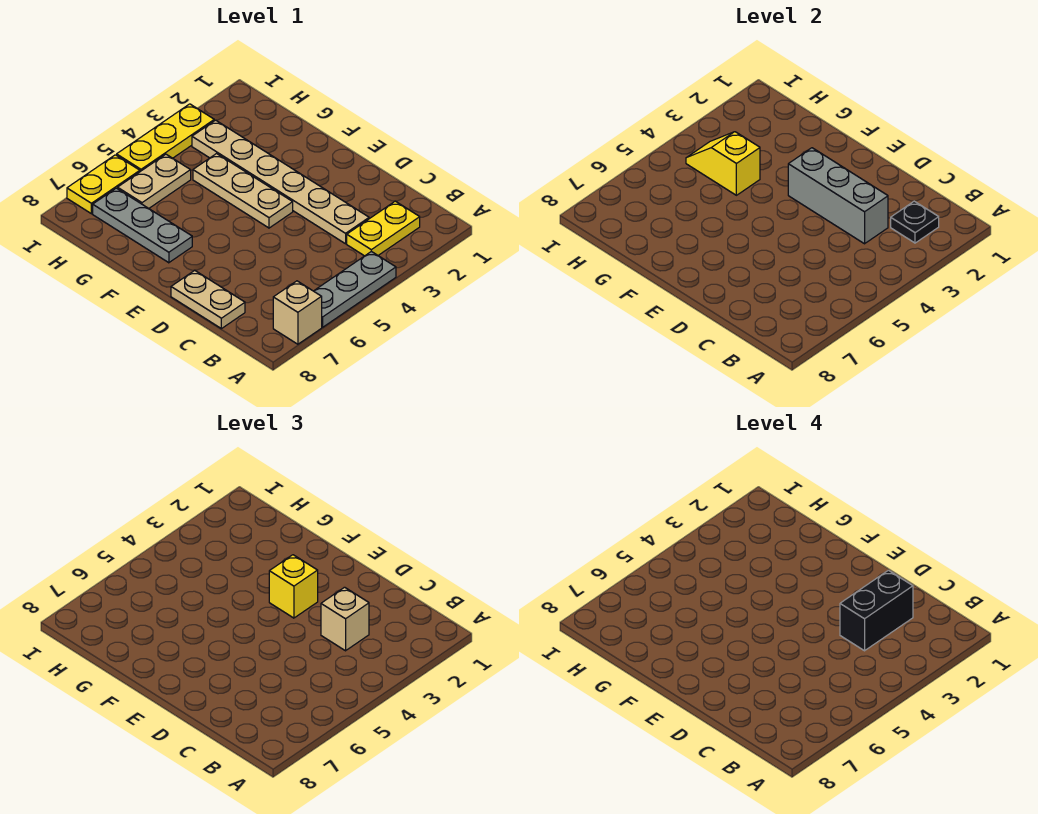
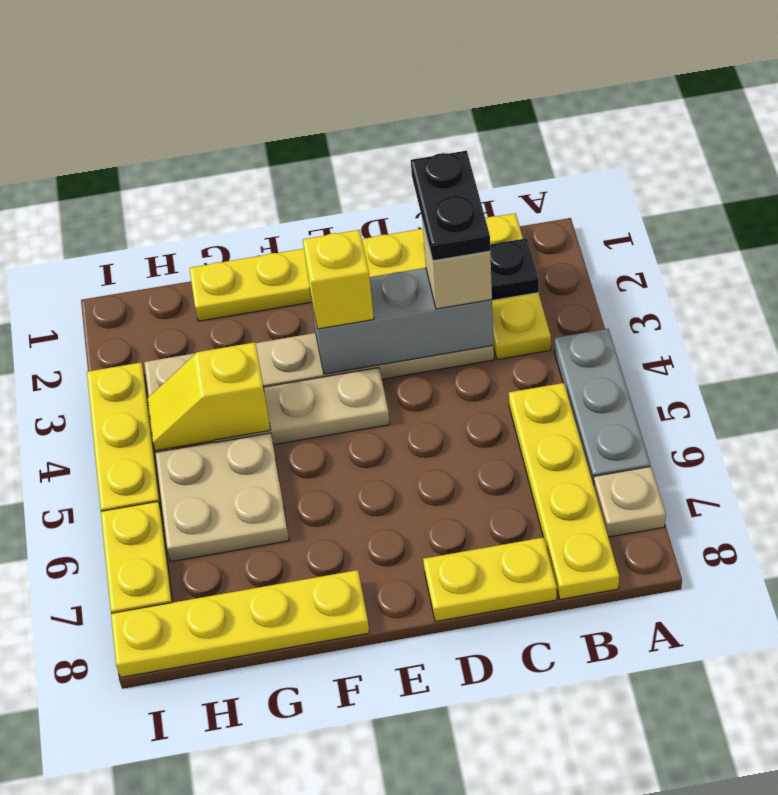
tan brick A7 level 1 -> tan plate A7 level 1
none -> yellow plate B1:G1 level 1
none -> yellow plate B5:B8 level 1
black brick C2:C3 level 4 -> black plate C2:C3 level 4
tan plate C8:D8 level 1 -> yellow plate C8:D8 level 1
grey plate F7:H7 level 1 -> none
none -> yellow plate F8:I8 level 1
tan plate H5:H6 level 1 -> tan plate G5:H6 level 1

